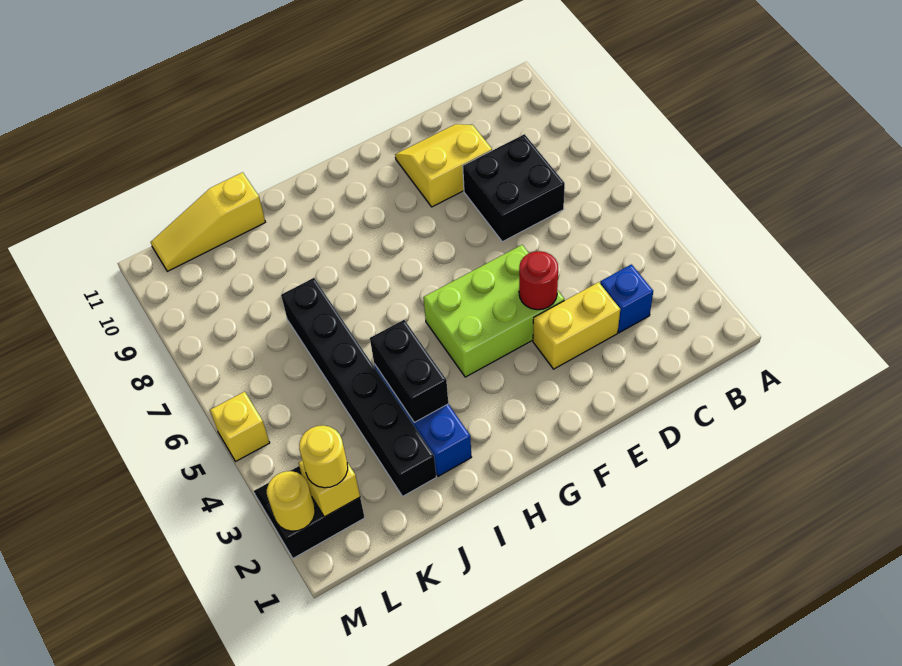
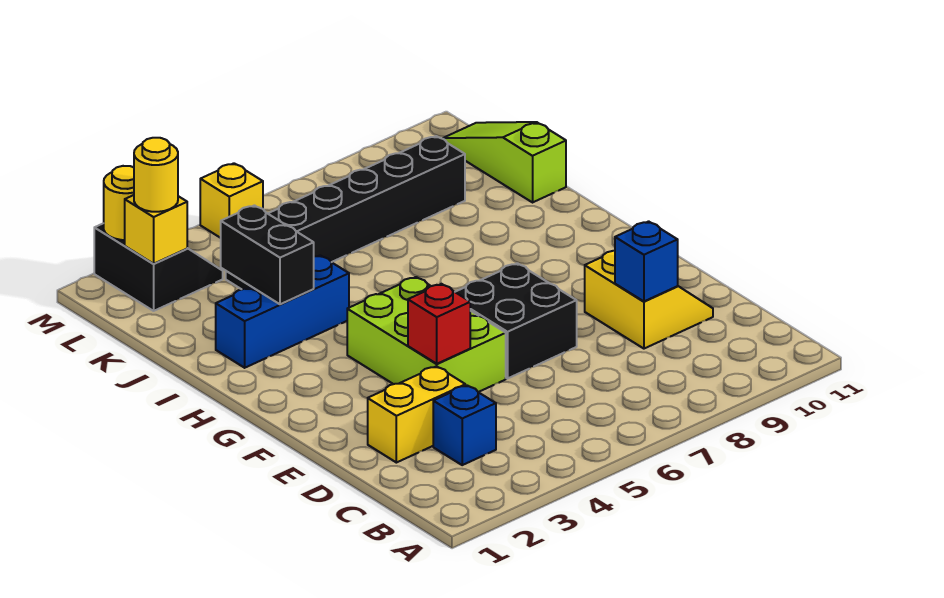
black brick C7:D8 level 1 -> black brick E6:F7 level 1
yellow brick D3:E3 level 1 -> yellow brick D2:D3 level 1
none -> blue brick D9 level 2
red round brick E4 level 2 -> red brick E4 level 2
black brick I3:I4 level 2 -> black brick I3:J3 level 2
black brick J2:J7 level 1 -> black brick K4:K9 level 1
yellow slope J11:L11 level 1 top J -> lime slope J11:L11 level 1 top J

